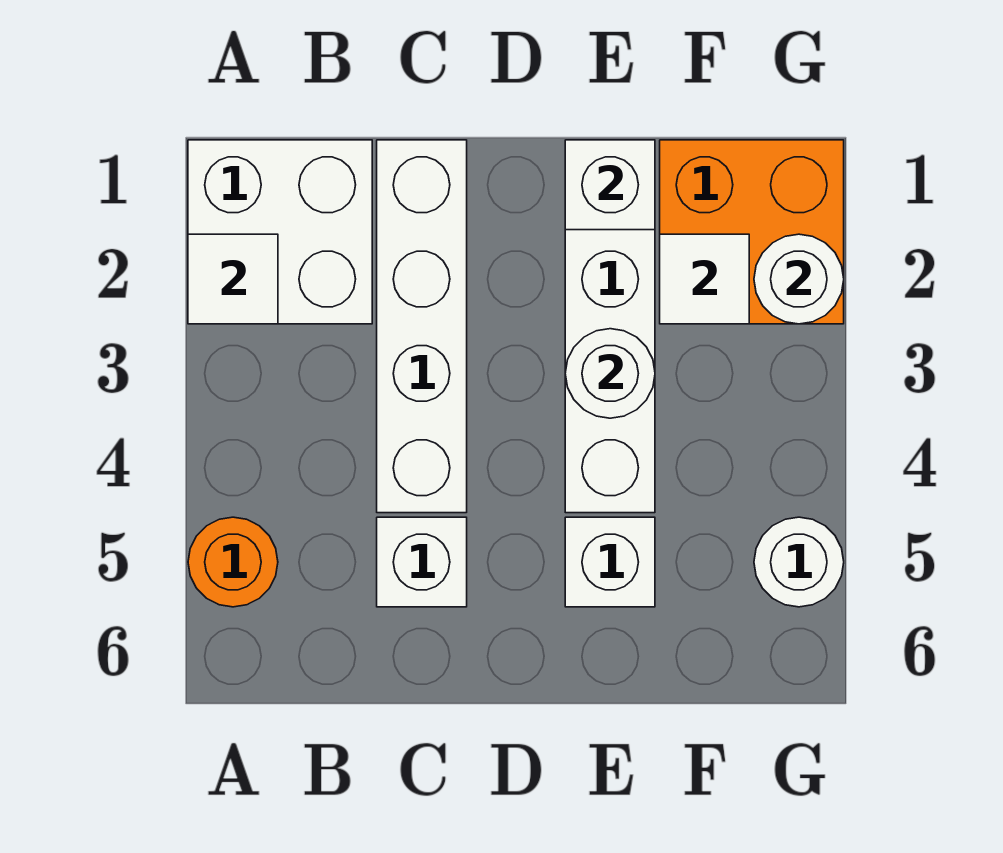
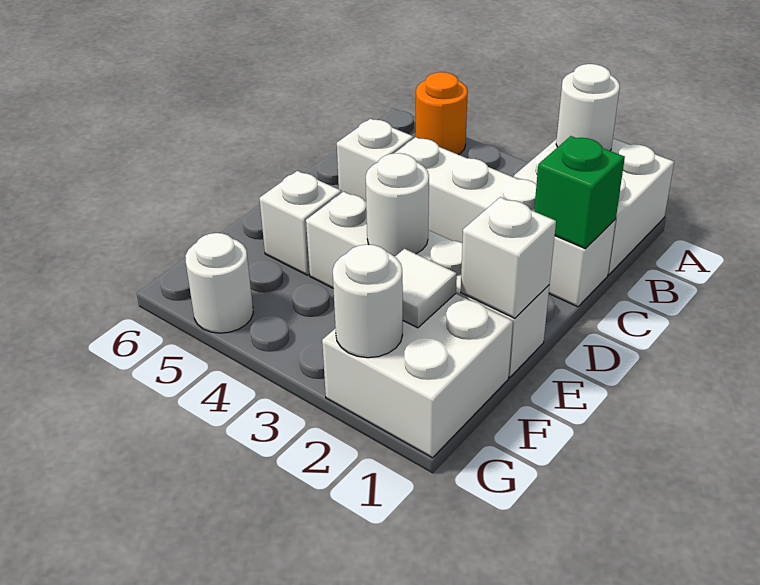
white tile A2 level 2 -> white round brick A2 level 2
none -> green brick C1 level 2
orange brick F1:G2 level 1 -> white brick F1:G2 level 1

